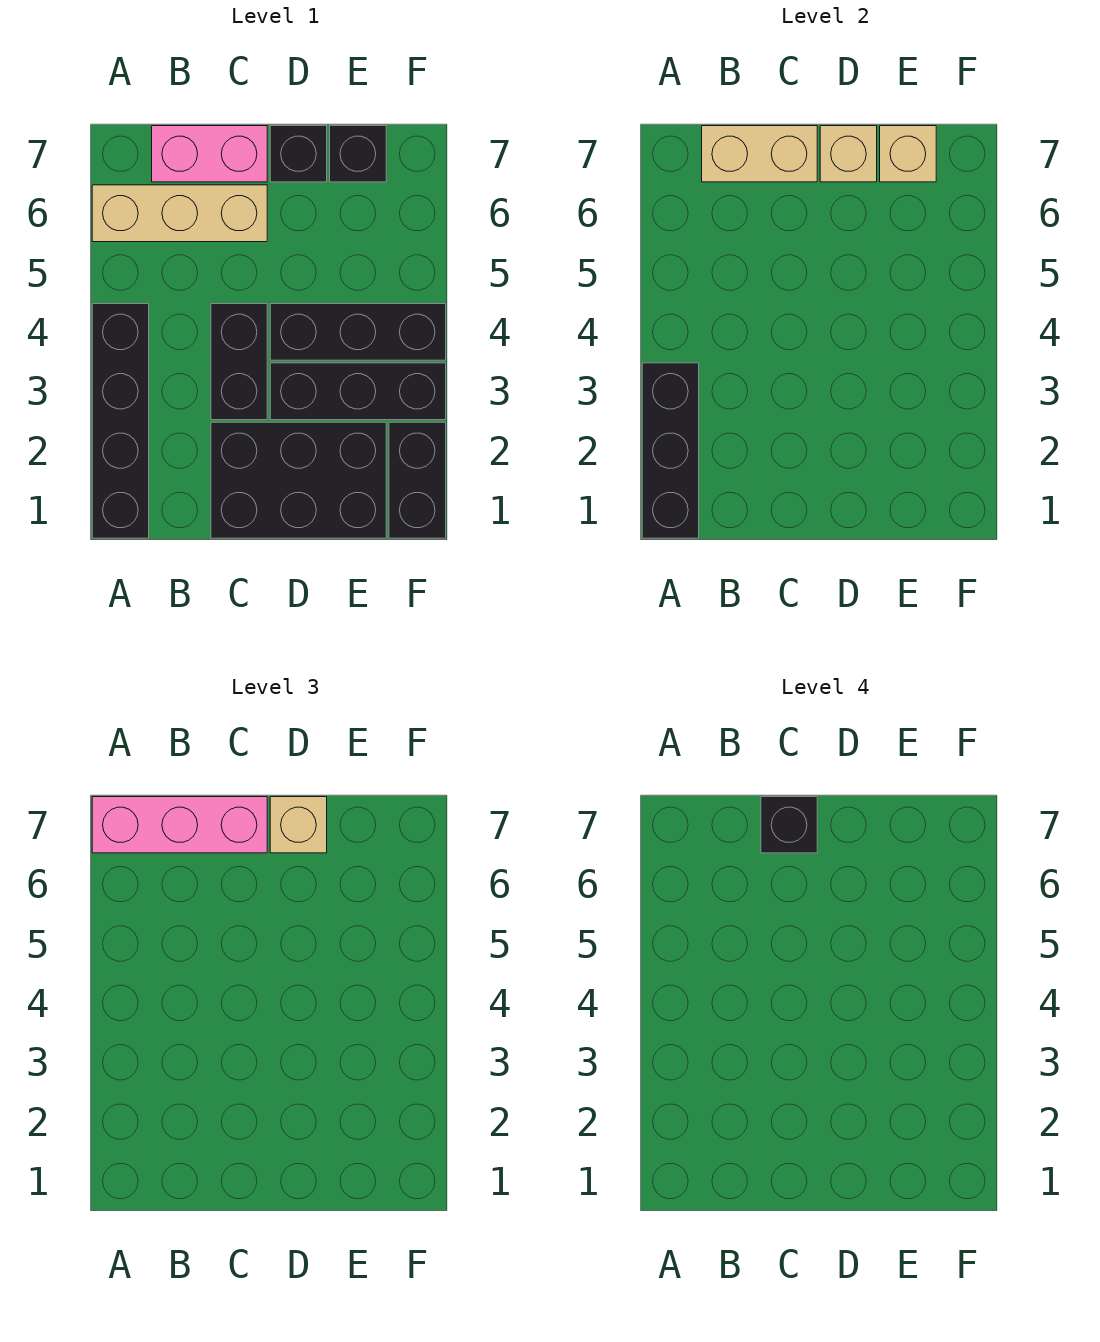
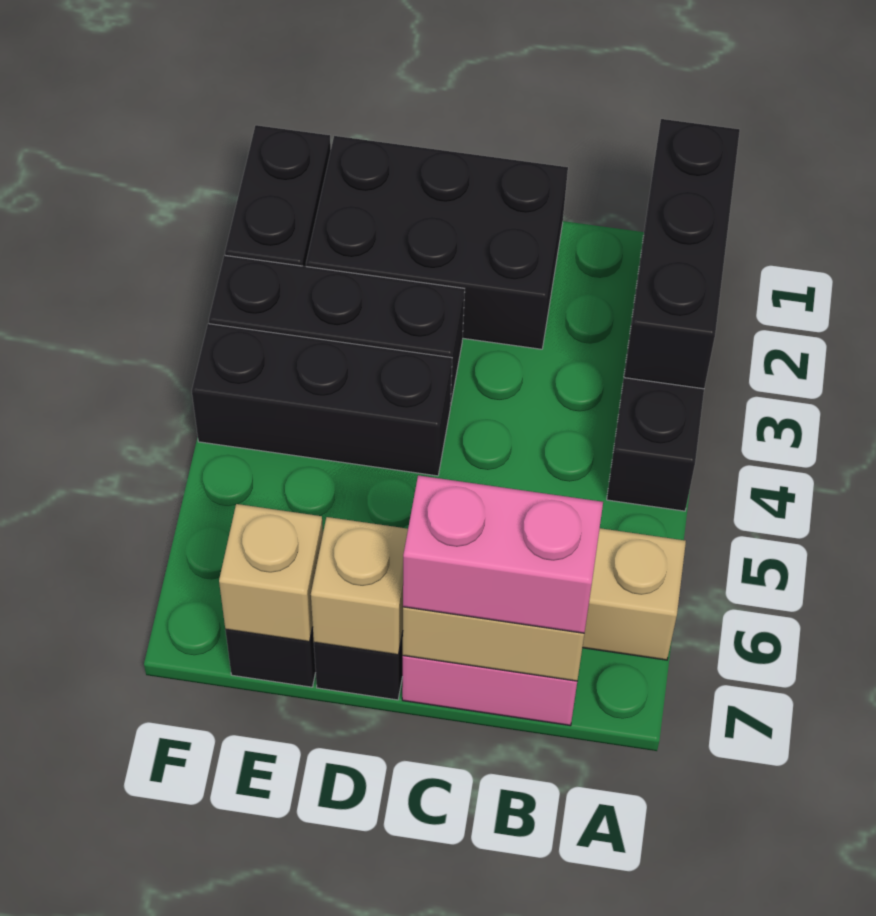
pink brick A7:C7 level 3 -> pink brick B7:C7 level 3
black brick C3:C4 level 1 -> none
black brick C7 level 4 -> none
tan brick D7 level 3 -> none

